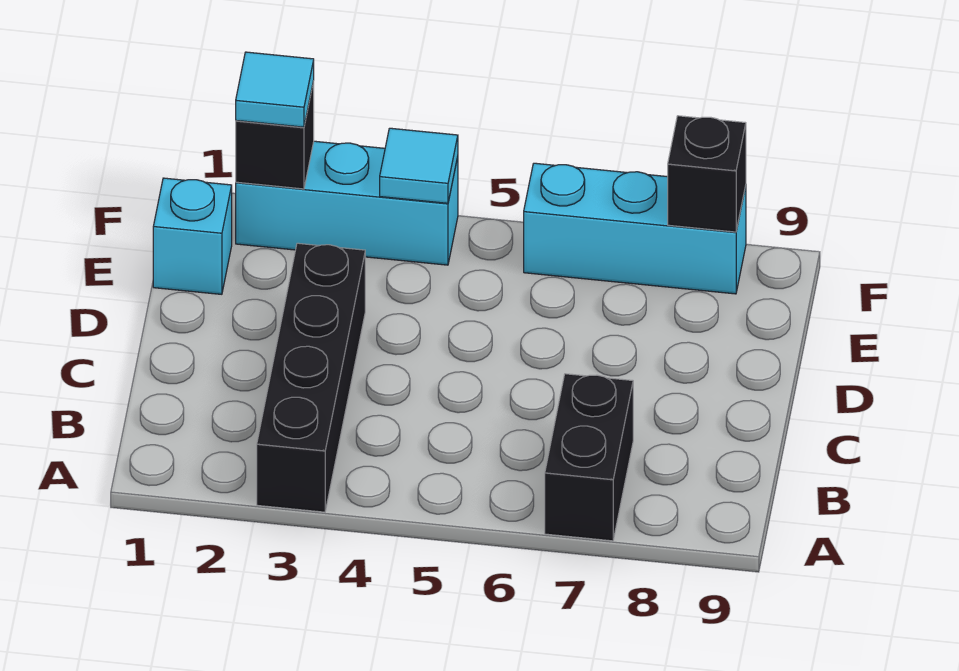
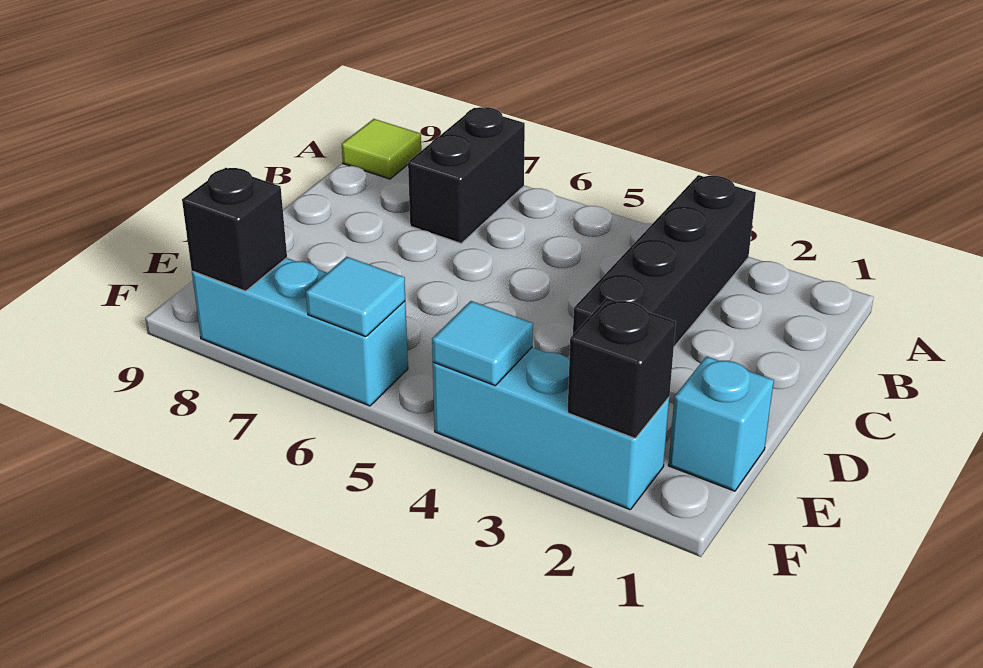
none -> lime tile A9 level 1
cyan tile F2 level 3 -> cyan tile F6 level 2

